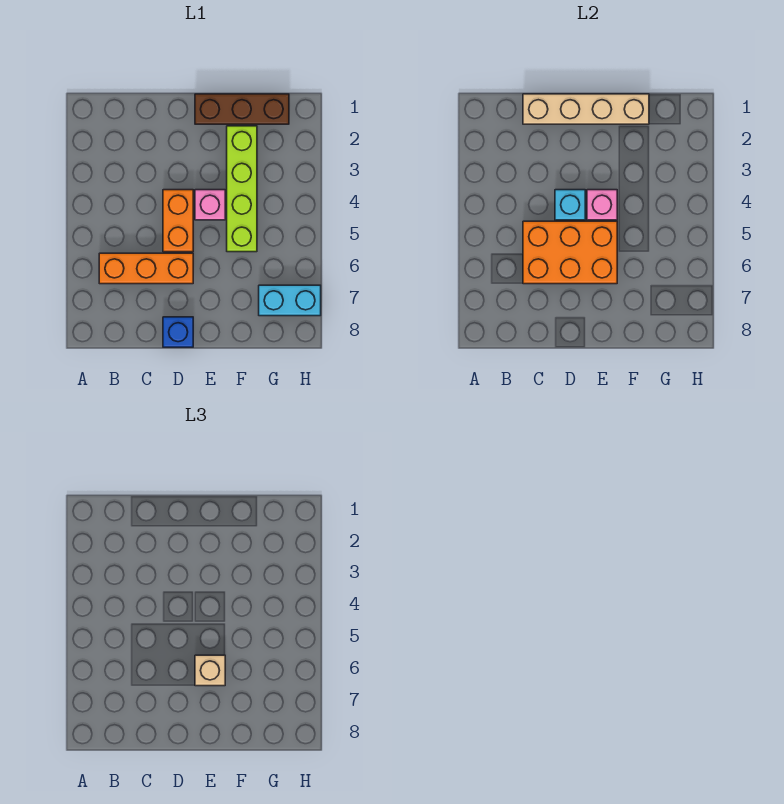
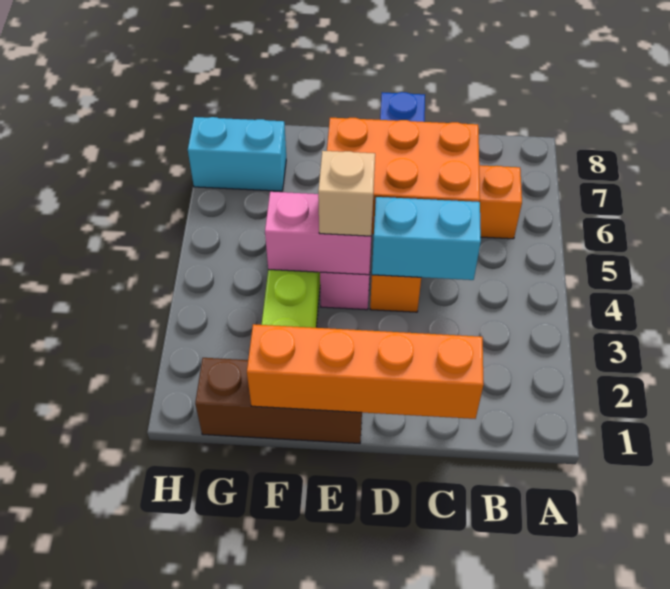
tan brick C1:F1 level 2 -> orange brick C1:F1 level 2
cyan brick D4 level 2 -> cyan brick C4:D4 level 2
pink brick E4 level 2 -> pink brick E4:F4 level 2
tan brick E6 level 3 -> tan brick E4 level 3

